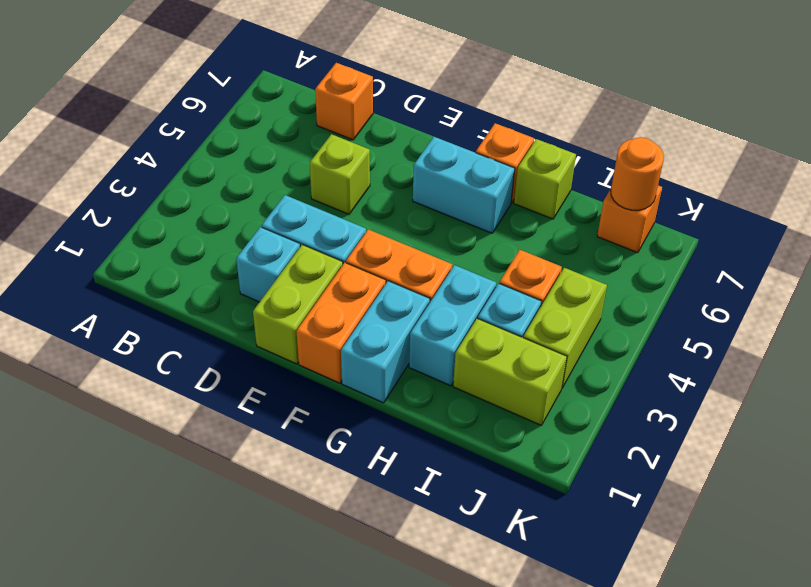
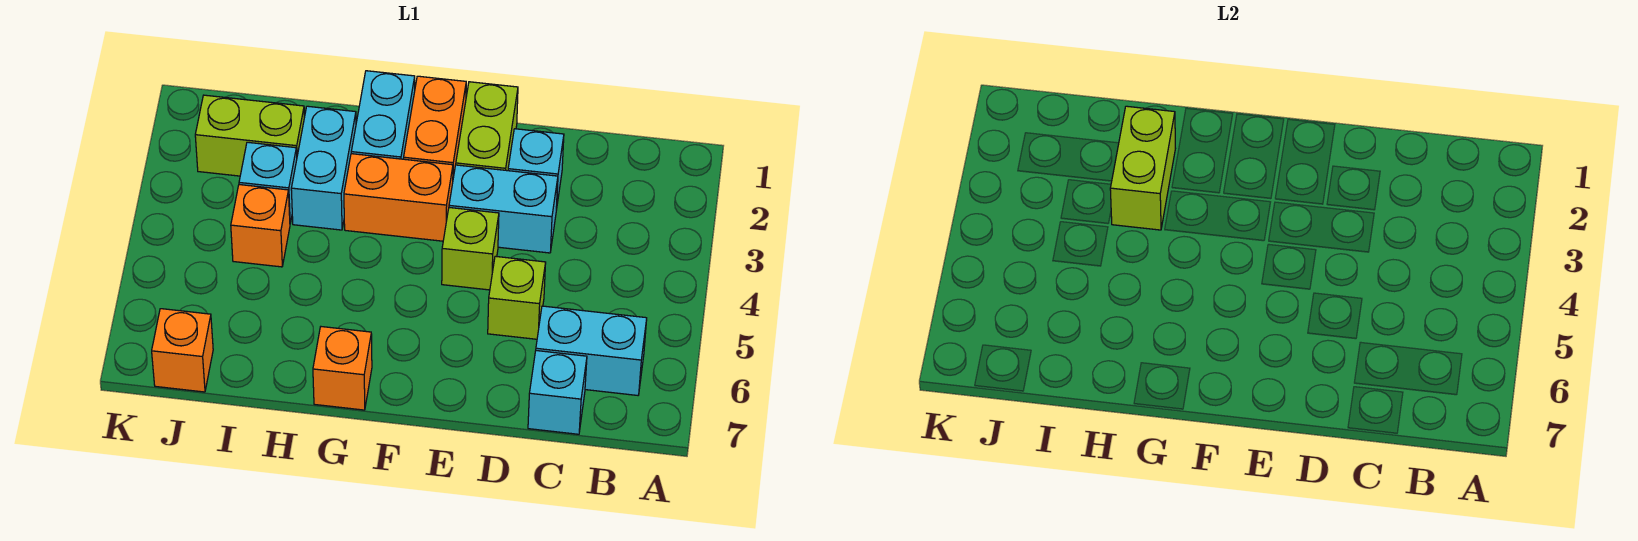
orange brick C7 level 1 -> cyan brick C7 level 1
cyan brick F6:G6 level 1 -> cyan brick B6:C6 level 1
lime brick H7 level 1 -> lime brick E4 level 1
lime brick J3:J4 level 1 -> lime brick H2:H3 level 2
orange round brick J7 level 2 -> none

